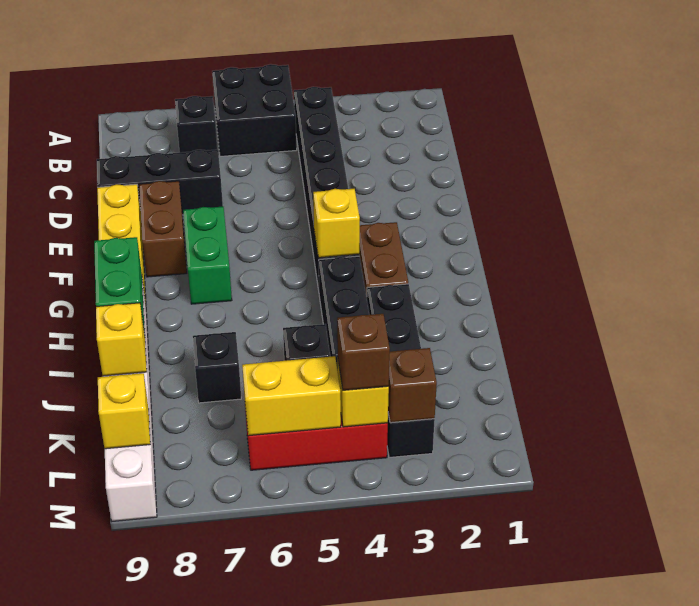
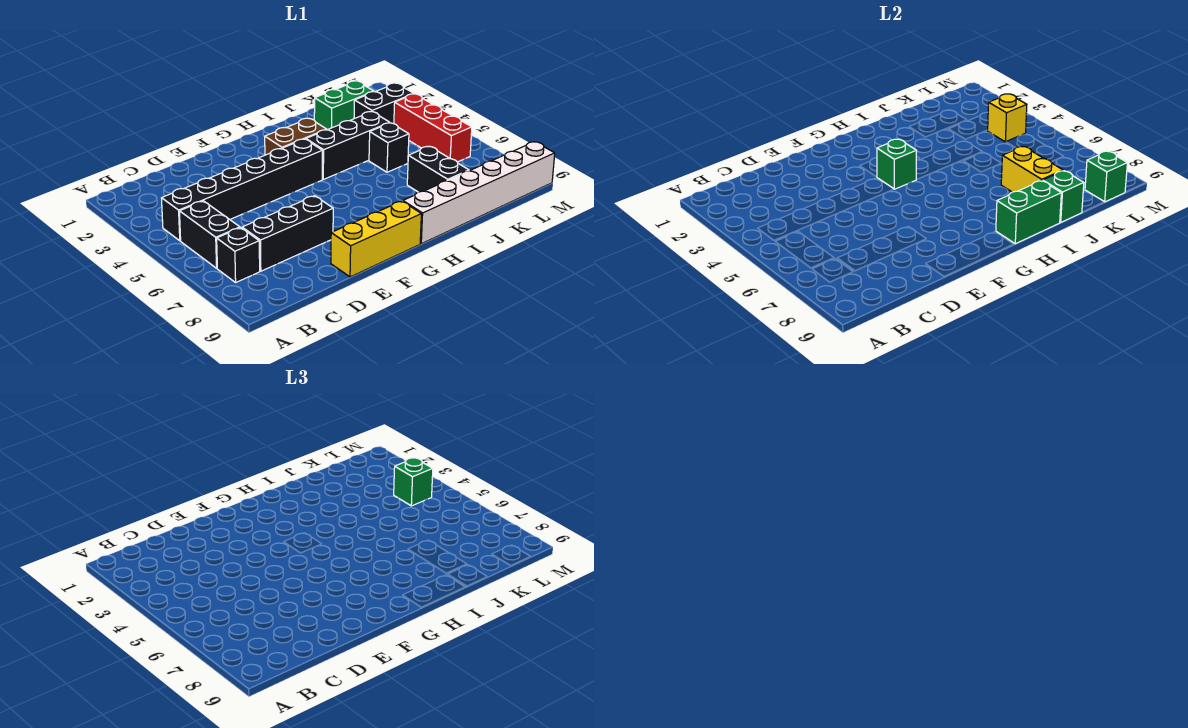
black brick A5:B6 level 1 -> black brick B5:B6 level 1
black brick D7:D9 level 1 -> black brick C7:E7 level 1
brown brick E8:F8 level 1 -> none
green brick F7:G7 level 1 -> green brick J2:K2 level 1
yellow brick G4 level 2 -> green brick G4 level 2
black brick I3:L3 level 1 -> black brick K3:L3 level 1
black brick J7 level 1 -> black brick J7:J8 level 1
yellow brick J9 level 2 -> green brick J9 level 2
brown brick L3 level 2 -> none
brown brick L4 level 3 -> green brick L4 level 3
yellow brick L5:L6 level 2 -> yellow brick J7:J8 level 2
yellow brick L9 level 2 -> green brick L9 level 2

